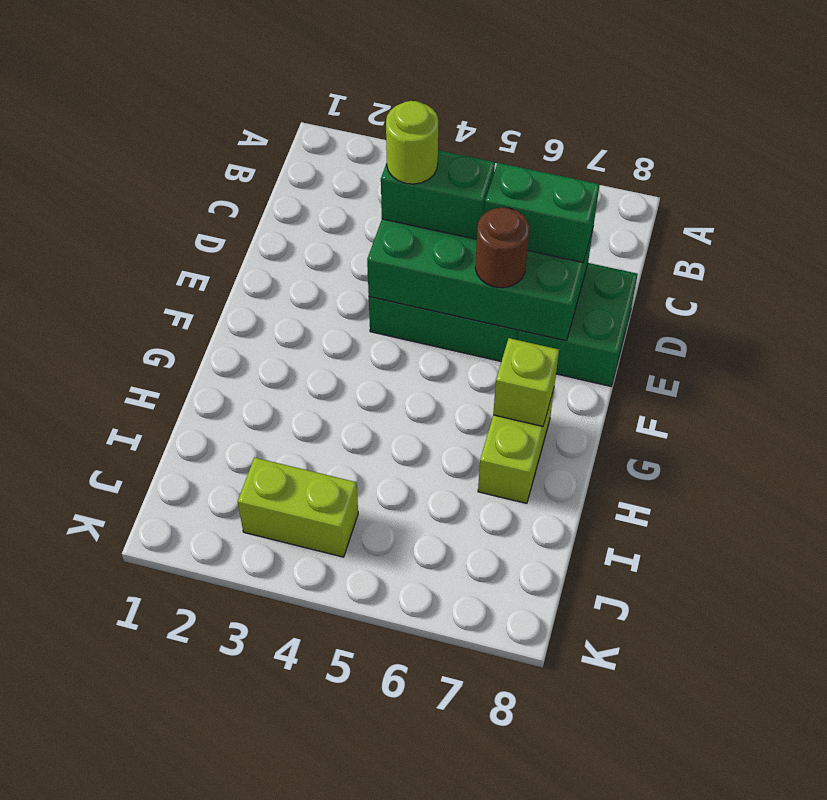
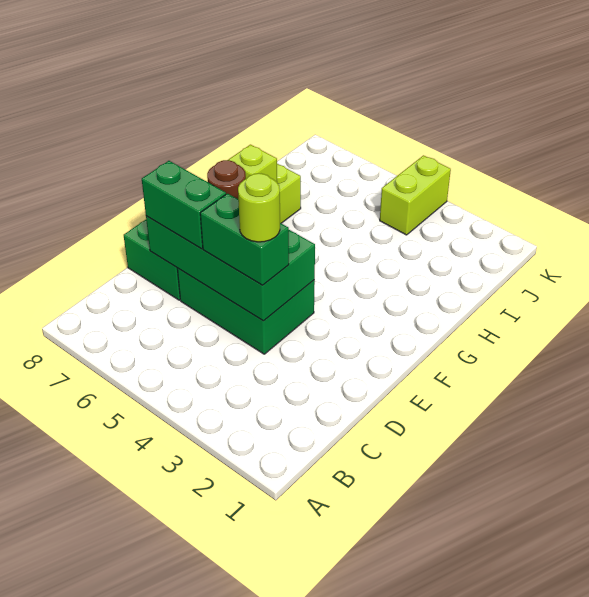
lime brick J3:J4 level 1 -> lime brick J4:K4 level 1

